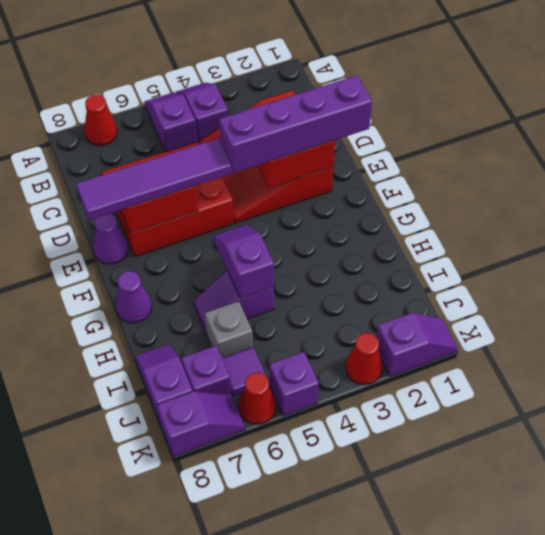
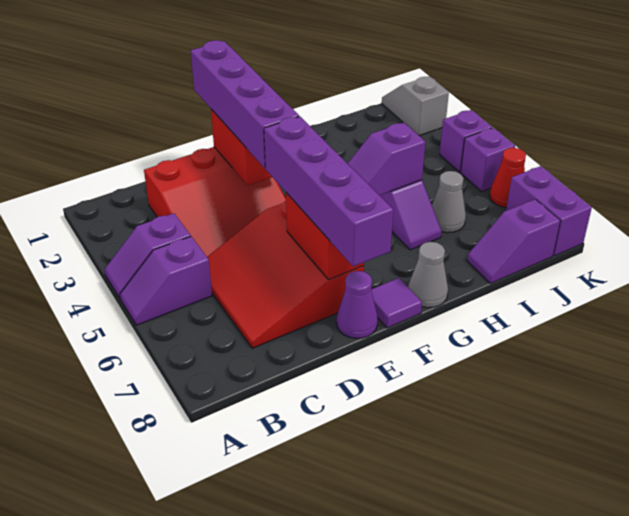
red cone A7 level 1 -> none
purple tile E5:E8 level 3 -> purple brick E5:E8 level 3
purple cone G8 level 1 -> grey cone G8 level 1
grey brick I6 level 1 -> grey cone I6 level 1
purple tile J6 level 1 -> purple tile F8 level 1
purple brick J7 level 1 -> purple brick K4 level 1
purple slope K1:K2 level 1 top 2 -> grey slope K1:K2 level 1 top 2
red cone K3 level 1 -> none
purple slope K7:K8 level 1 top 8 -> purple brick K7:K8 level 1

